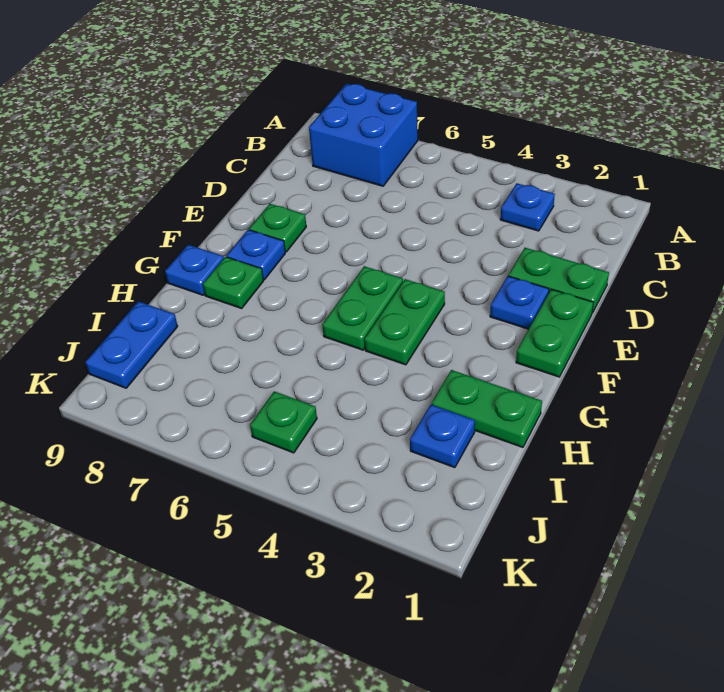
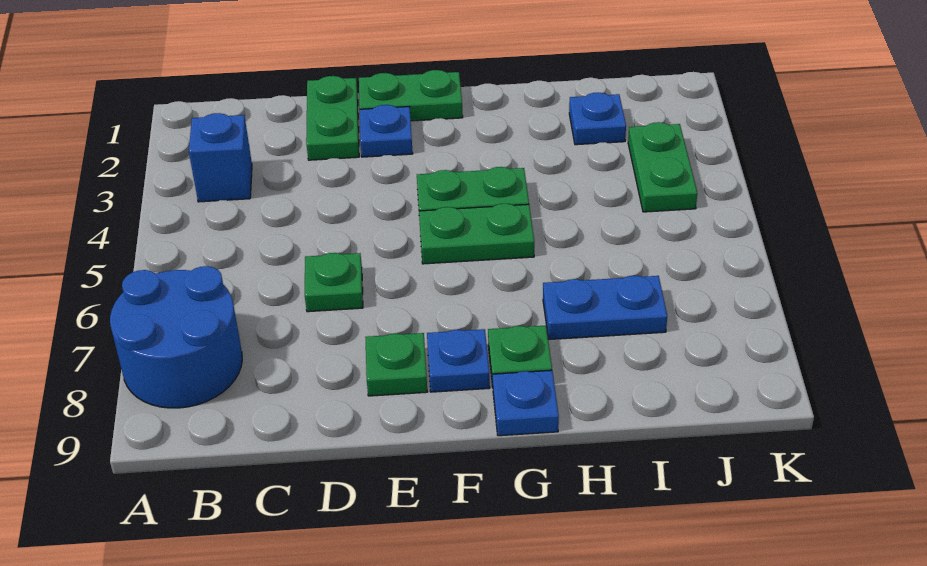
blue brick A7:B8 level 1 -> blue round brick A7:B8 level 1
blue plate B3 level 1 -> blue brick B3 level 1
green plate H1:H2 level 1 -> green plate J3:J4 level 1
blue plate I9:J9 level 1 -> blue plate H7:I7 level 1
green plate J5 level 1 -> green plate D6 level 1

